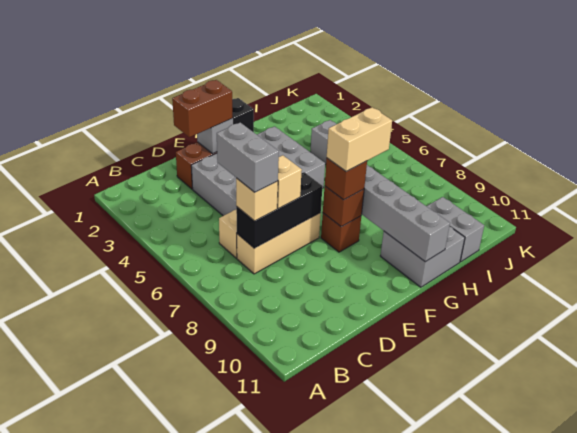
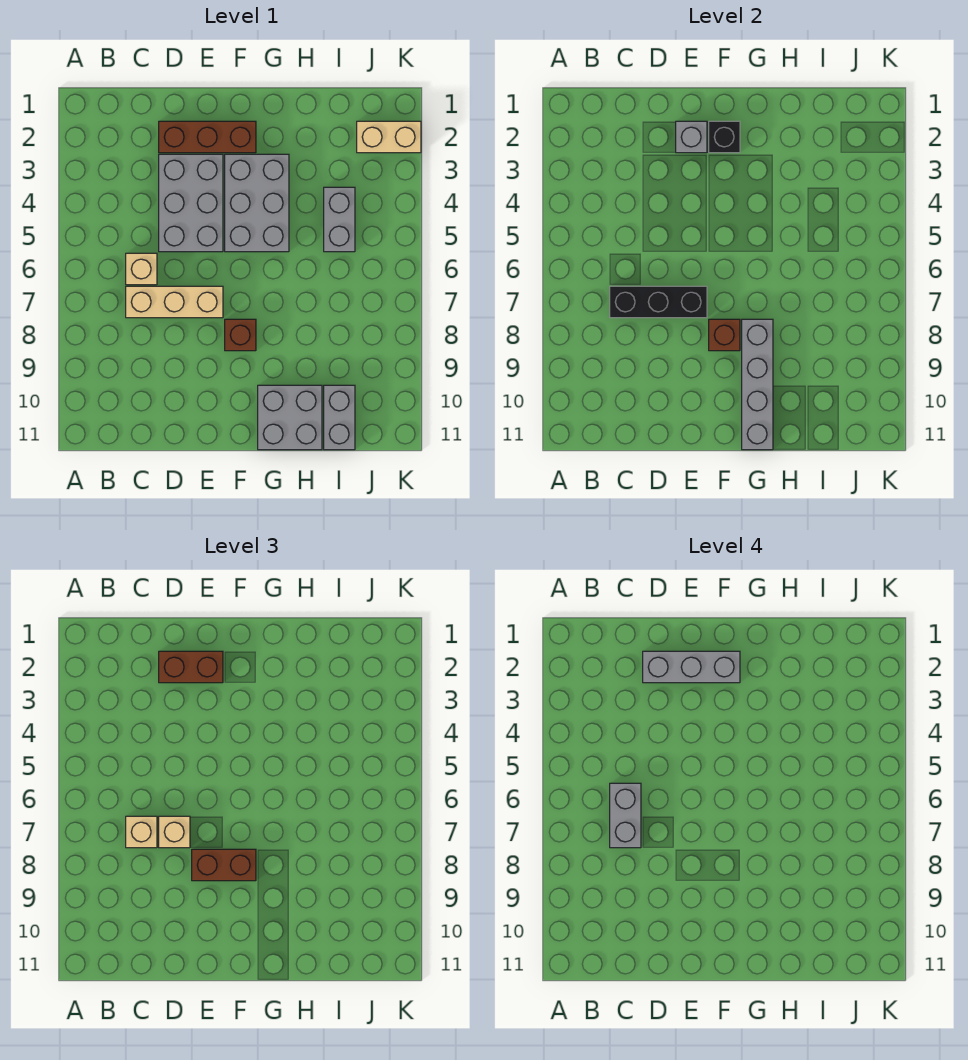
none -> grey brick D2:F2 level 4
brown brick F8 level 3 -> brown brick E8:F8 level 3
tan brick F8:G8 level 4 -> tan brick J2:K2 level 1

